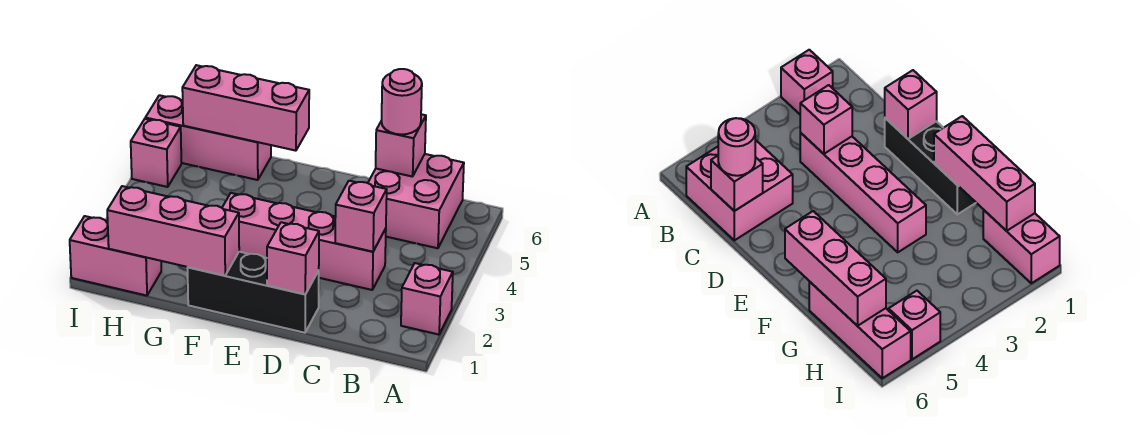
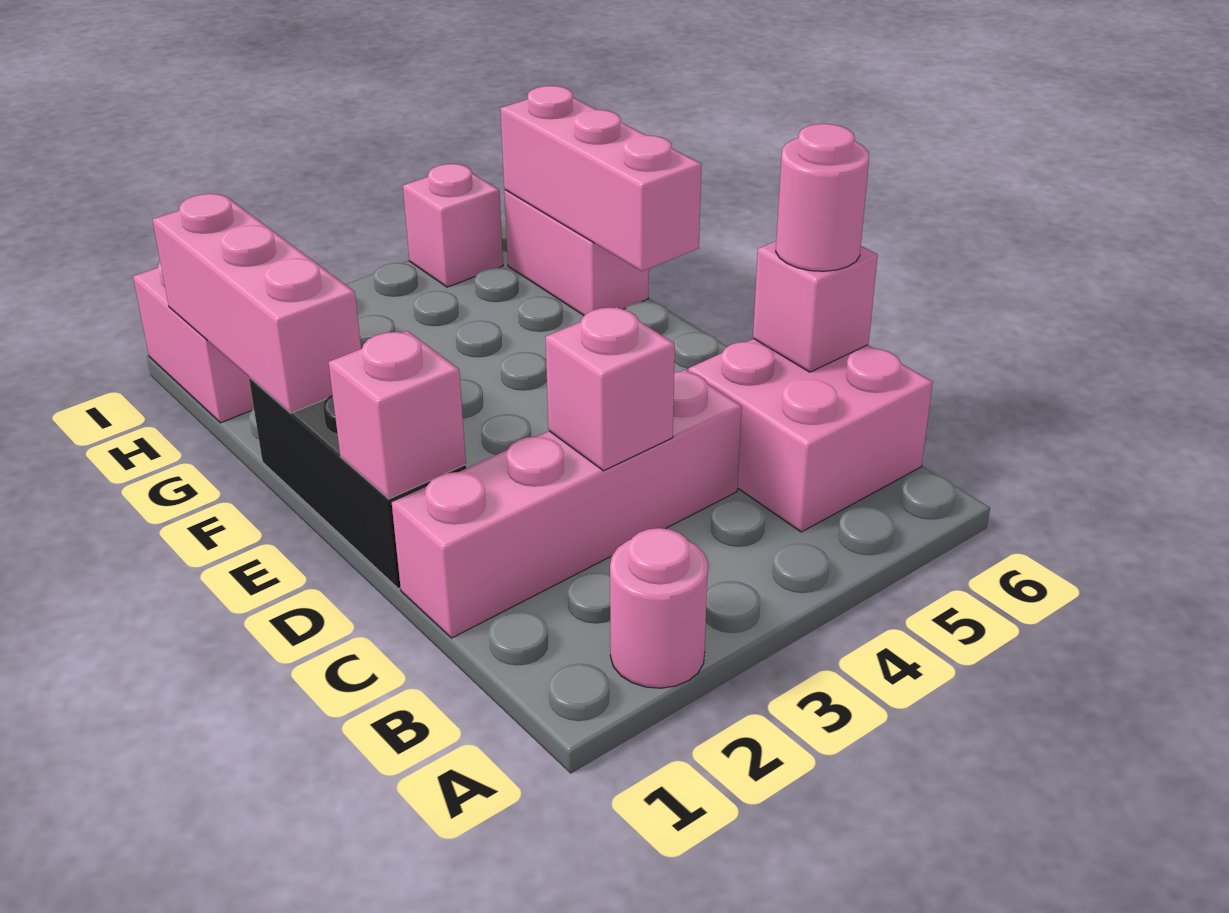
pink brick A2 level 1 -> pink round brick A2 level 1
pink brick C3:F3 level 1 -> pink brick C1:C4 level 1
pink brick G6:I6 level 1 -> pink brick G6:H6 level 1

